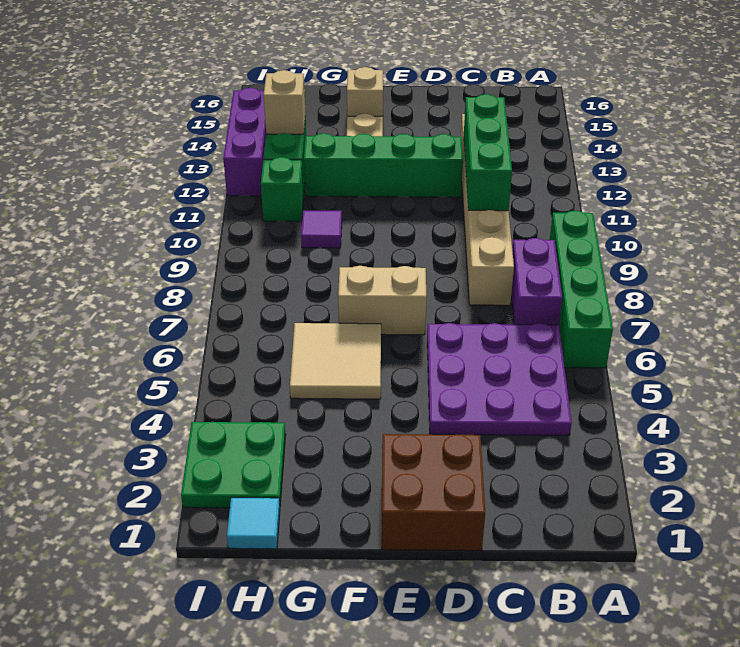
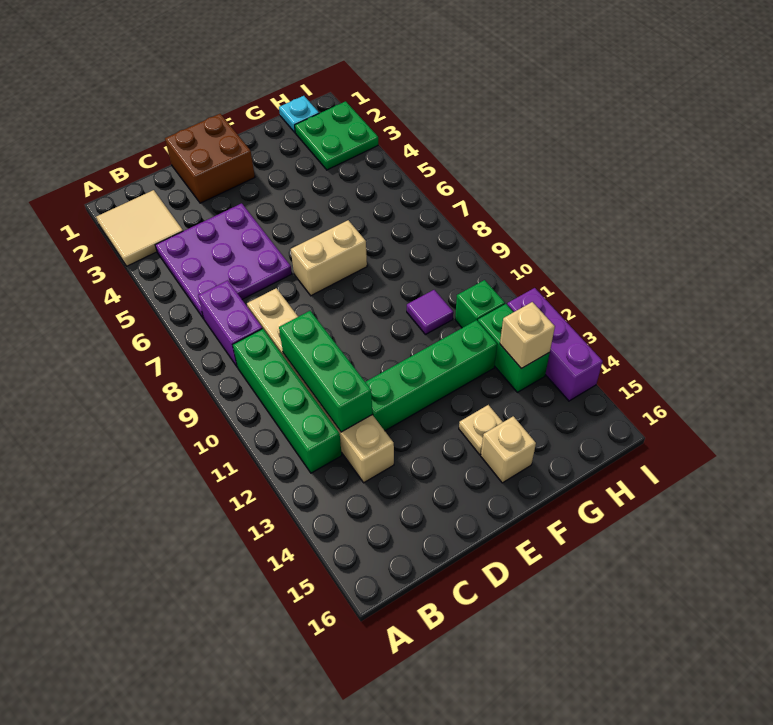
green brick A6:A9 level 1 -> green brick B9:B12 level 1
tan tile F5:G6 level 1 -> tan tile A2:B3 level 1
cyan tile H1 level 1 -> cyan plate H1 level 1

